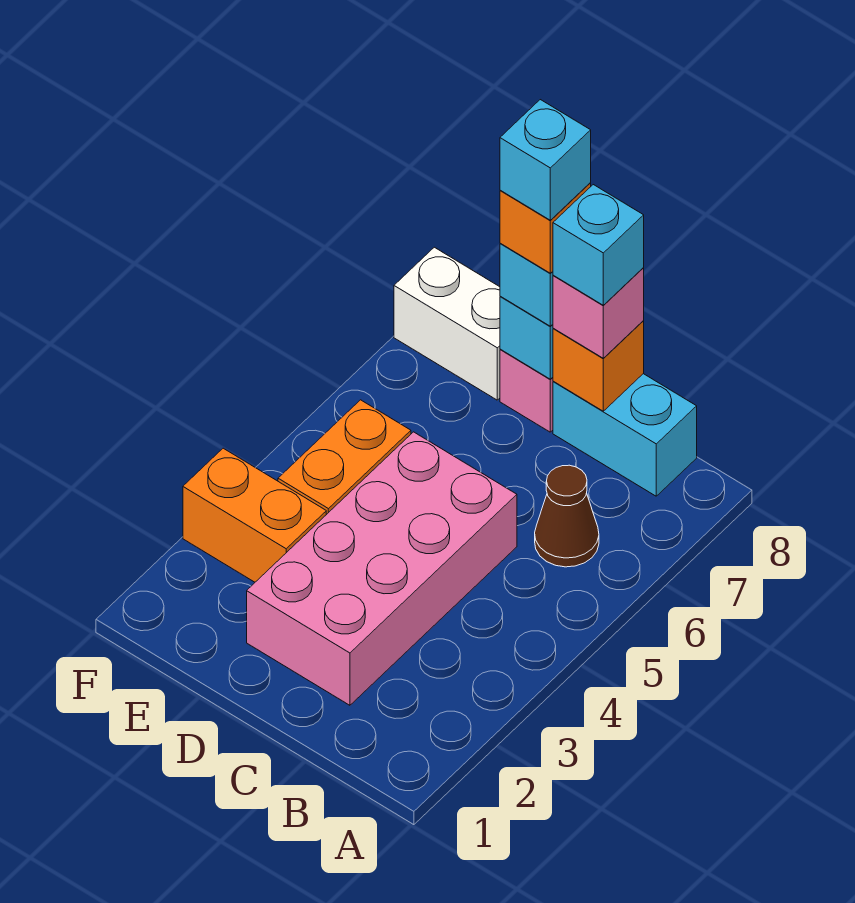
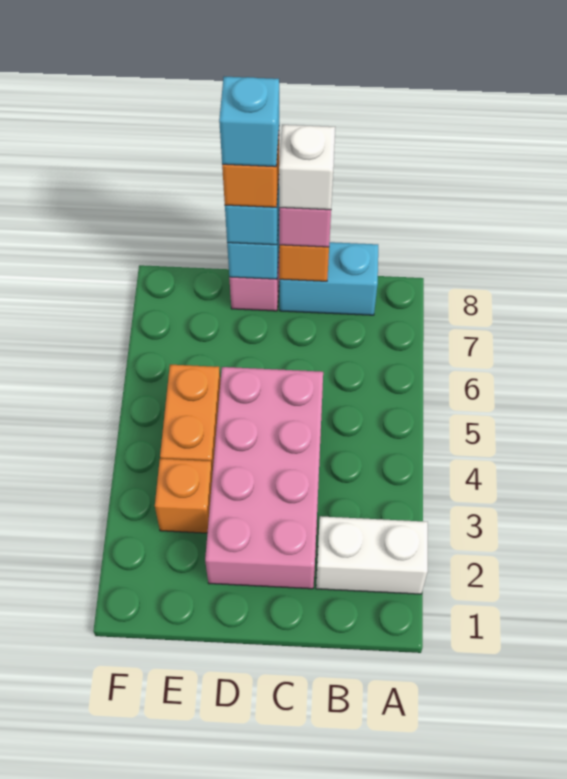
brown cone B6 level 1 -> none
cyan brick C8 level 4 -> white brick C8 level 4
orange brick E3:F3 level 1 -> orange brick E3 level 1
white brick E8:F8 level 1 -> white brick A2:B2 level 1

